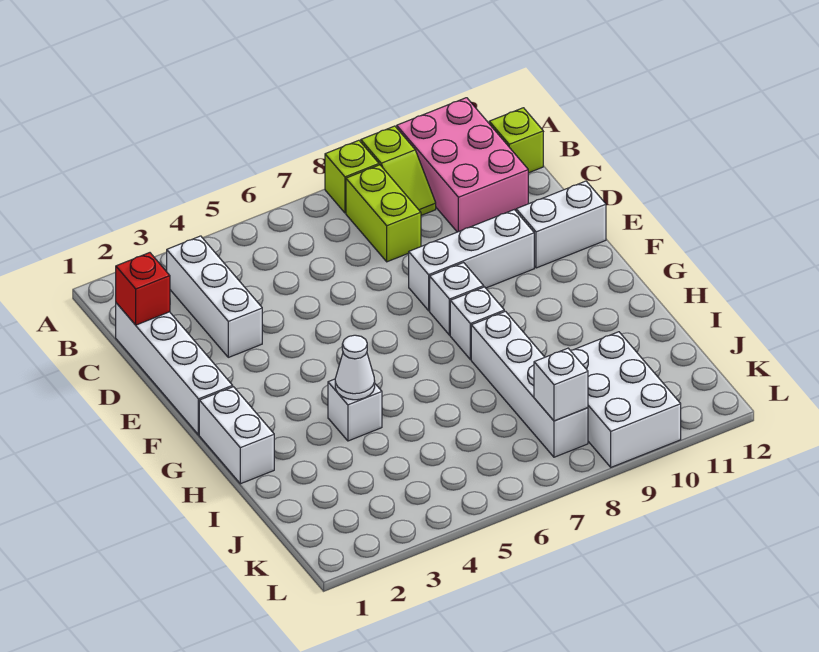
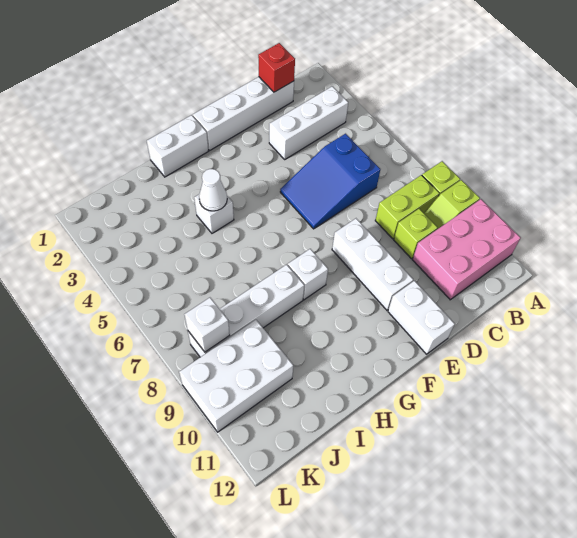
lime brick B12 level 1 -> lime brick C9 level 1
none -> blue slope C5:E6 level 1 top C
white brick F8 level 1 -> none

